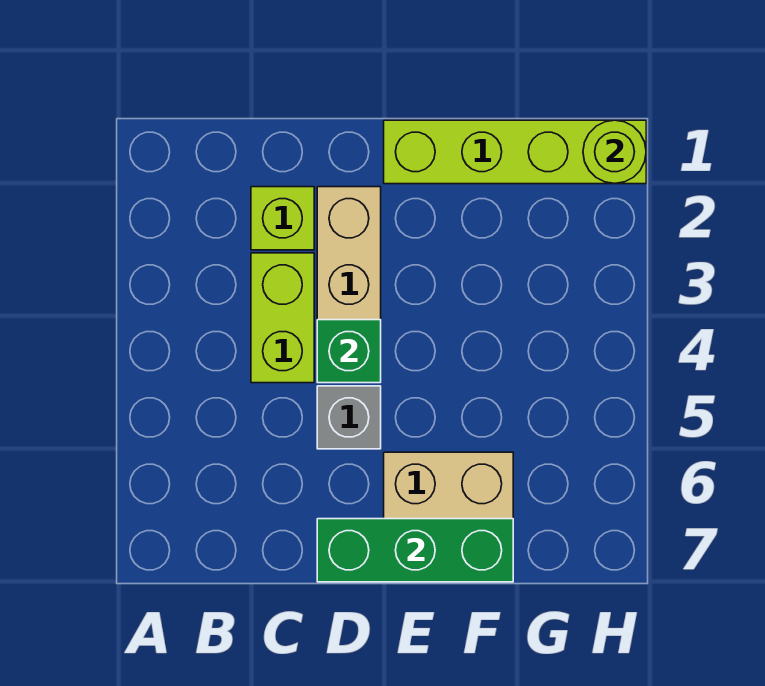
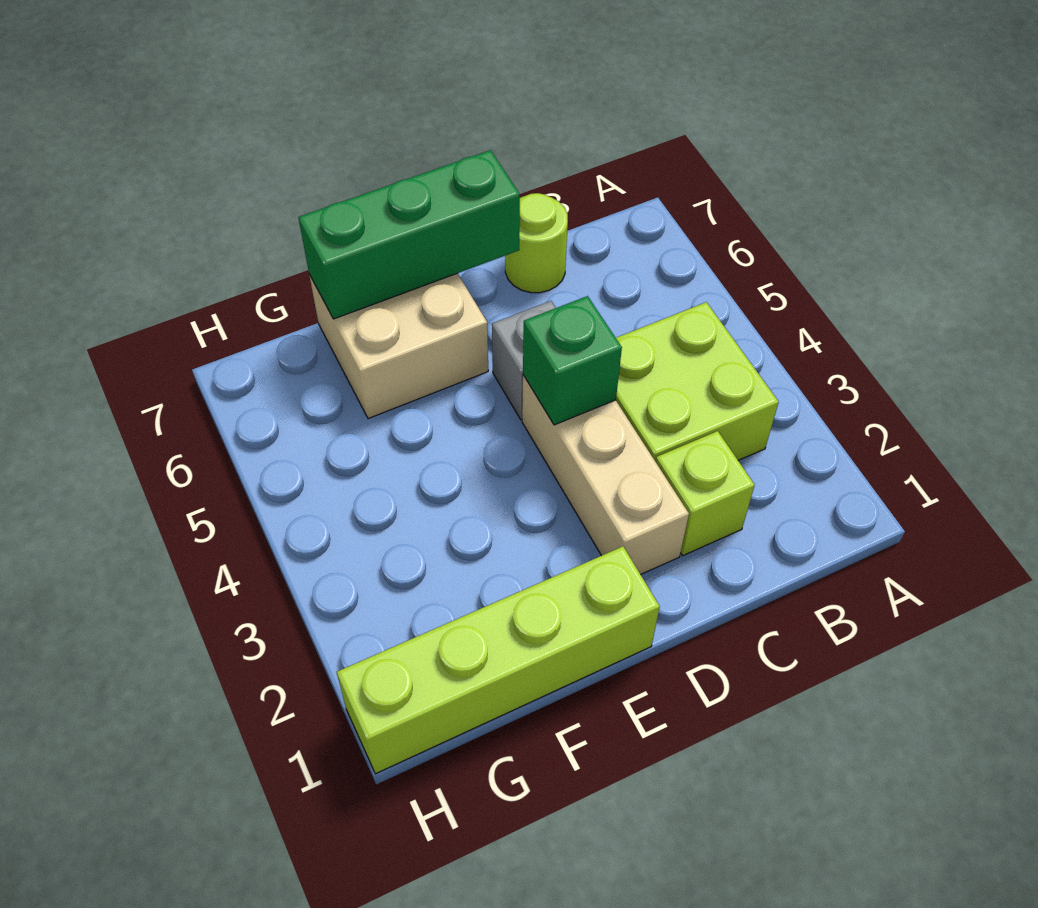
lime brick C3:C4 level 1 -> lime brick B3:C4 level 1
lime round brick H1 level 2 -> lime round brick C7 level 1

